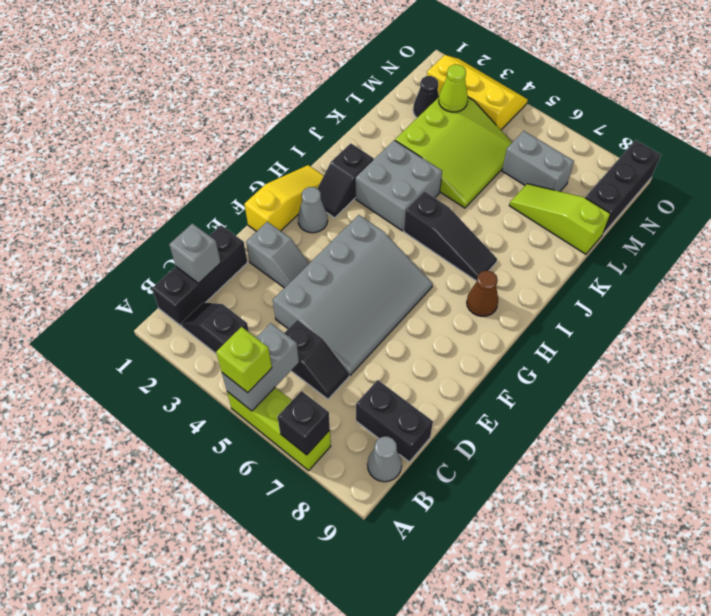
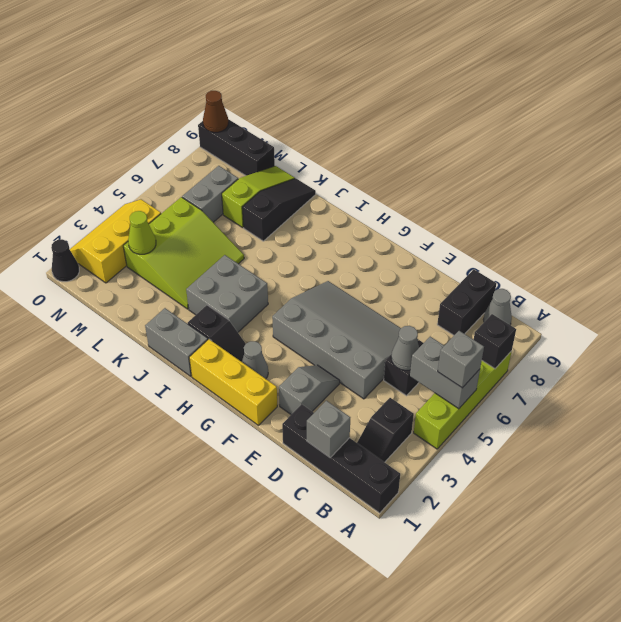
lime brick A5:A7 level 1 -> lime brick A4:A7 level 1
lime brick A5 level 3 -> grey brick A5 level 3
black brick B1:D1 level 1 -> black brick A1:D1 level 1
none -> grey cone C5 level 2
yellow slope F1:H1 level 1 top F -> yellow brick F1:H1 level 1
brown cone H8 level 1 -> brown cone O9 level 2
none -> grey brick I1:J1 level 1
black slope I5:I7 level 1 top 5 -> black slope K7:K9 level 1 top 7
lime slope K3:M5 level 1 top 3 -> lime slope K3:M5 level 1 top M
lime slope L7:L9 level 1 top 9 -> lime slope L7:L9 level 1 top 7
black cone M2 level 1 -> black cone O1 level 1

